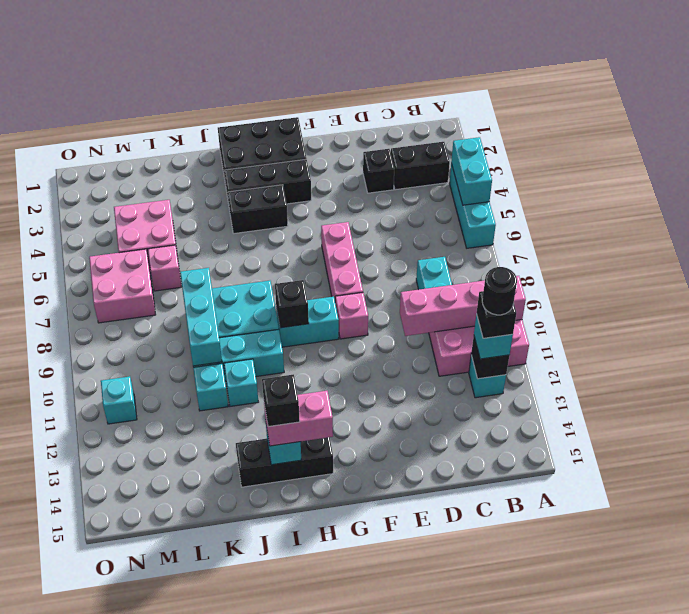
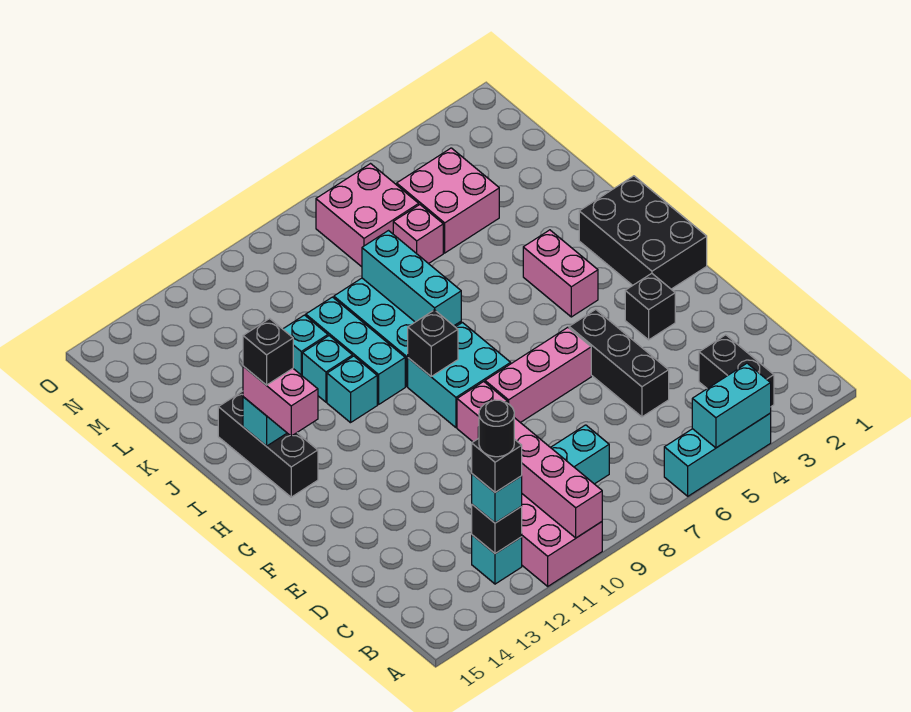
black brick D3 level 1 -> black brick F3 level 1
black brick G3:I3 level 1 -> black brick D5:F5 level 1
cyan brick G9:H9 level 1 -> cyan brick G8:H9 level 1
black brick H4:I4 level 1 -> pink brick H4:I4 level 1
cyan brick K8:K10 level 2 -> cyan brick I8:K8 level 2
cyan brick N11 level 1 -> cyan brick I11 level 1

